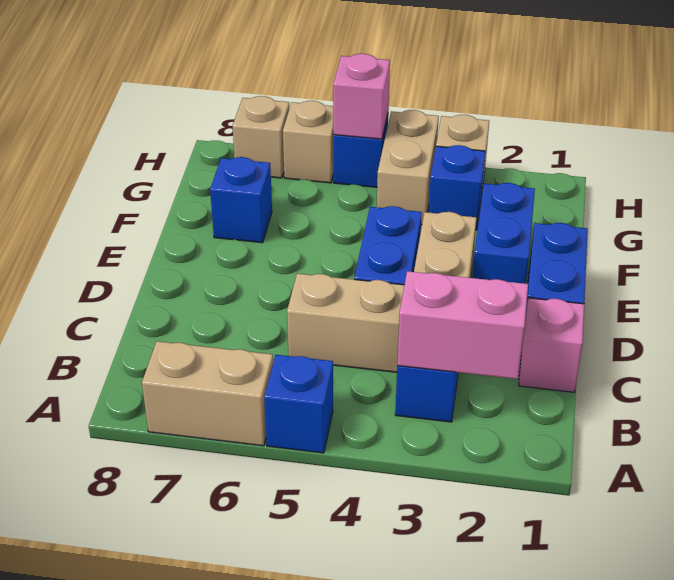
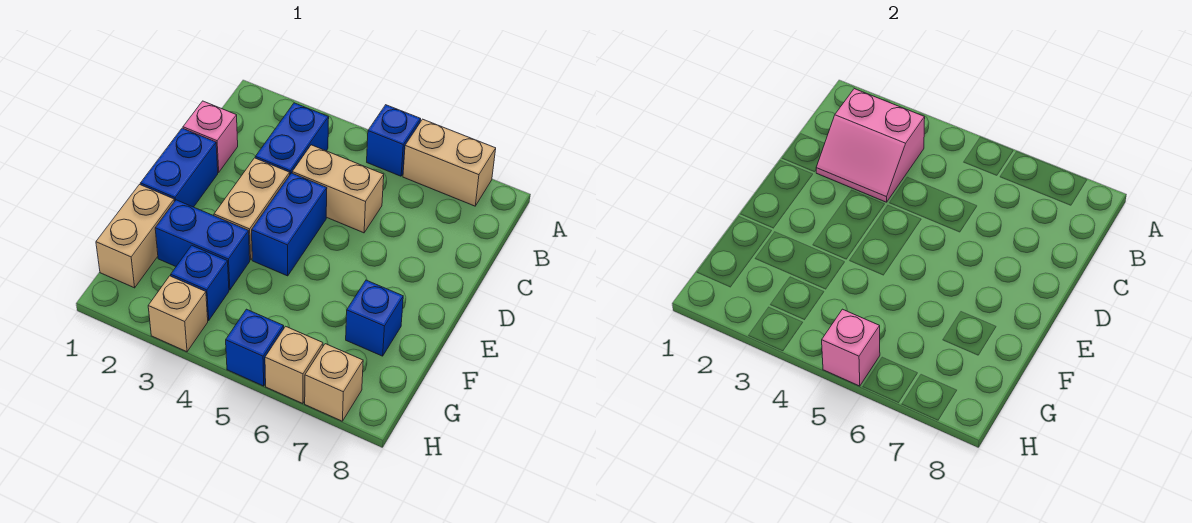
blue brick E2:F2 level 1 -> blue brick F2:F3 level 1
tan brick G4:H4 level 1 -> tan brick F1:G1 level 1

